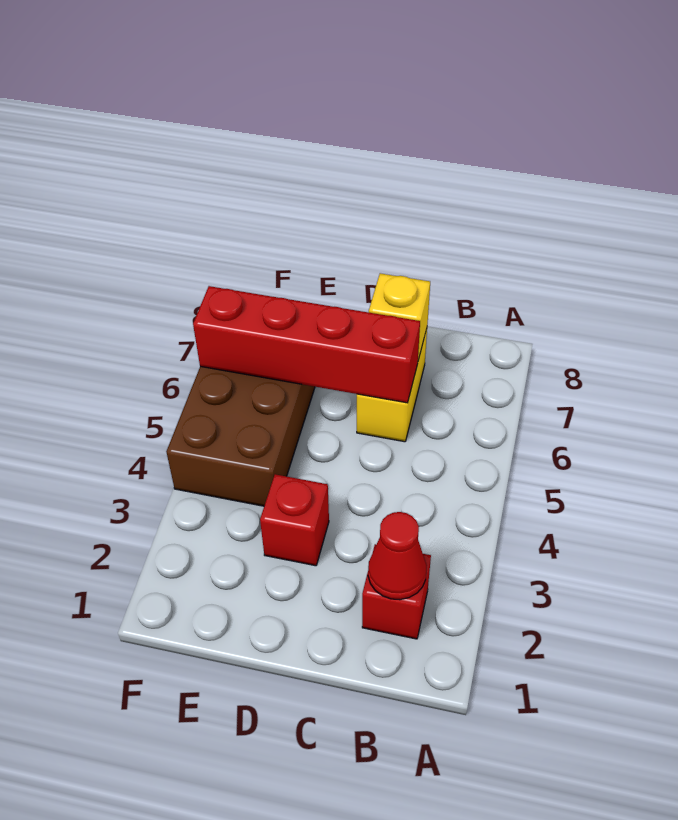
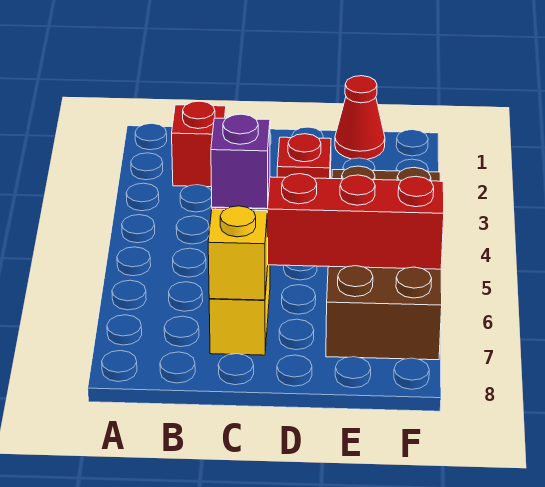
red cone B2 level 2 -> red cone E1 level 1
none -> purple brick C6 level 3

